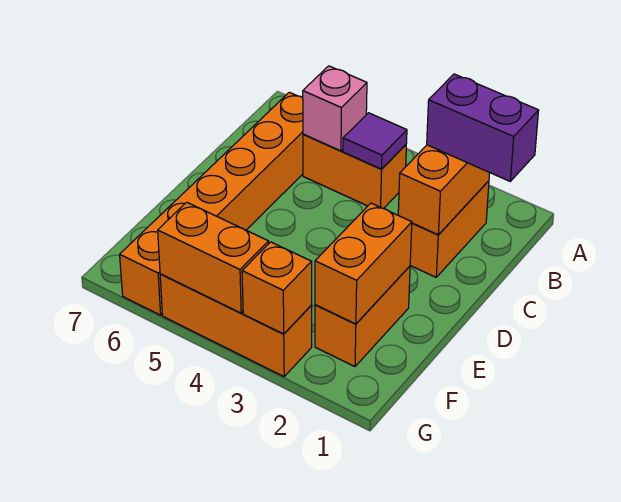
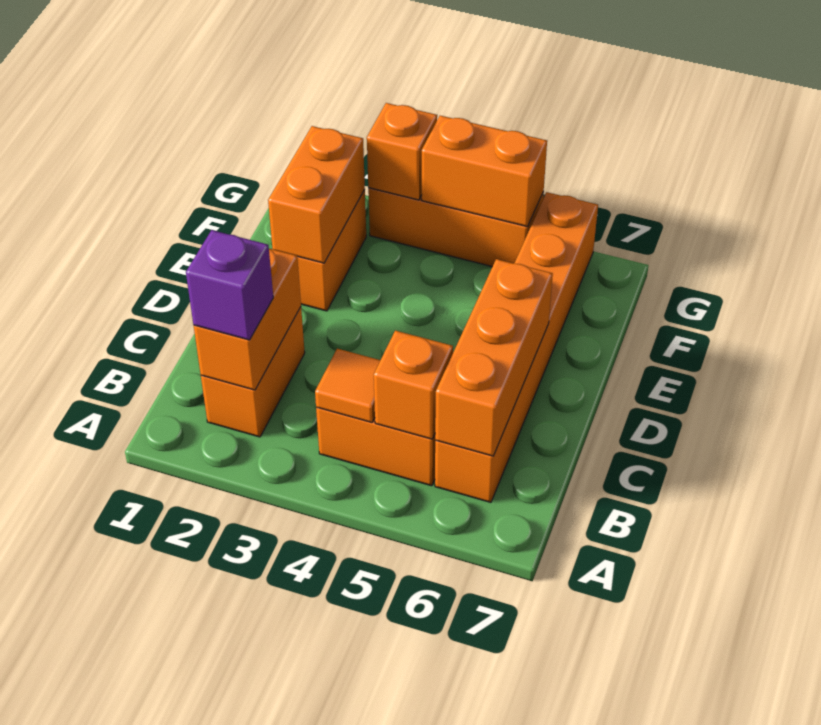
purple brick B1:B2 level 3 -> purple brick B2 level 3
purple tile B4 level 2 -> orange tile B4 level 2
pink brick B5 level 2 -> orange brick B5 level 2
none -> orange brick B6:D6 level 2

